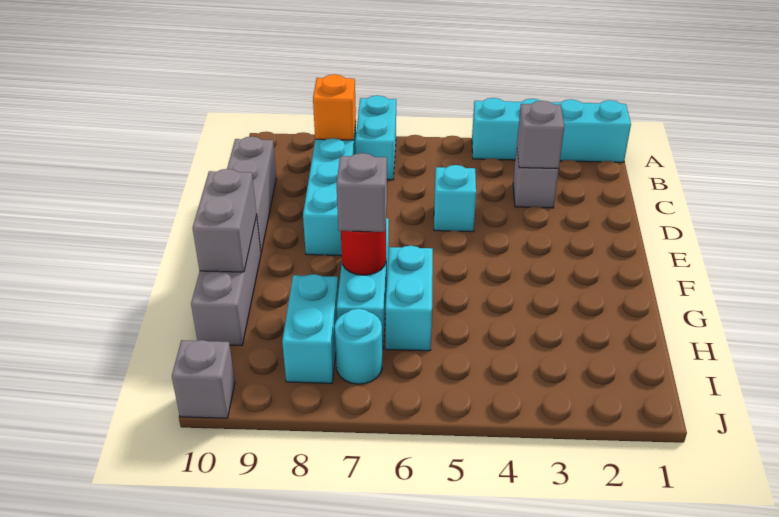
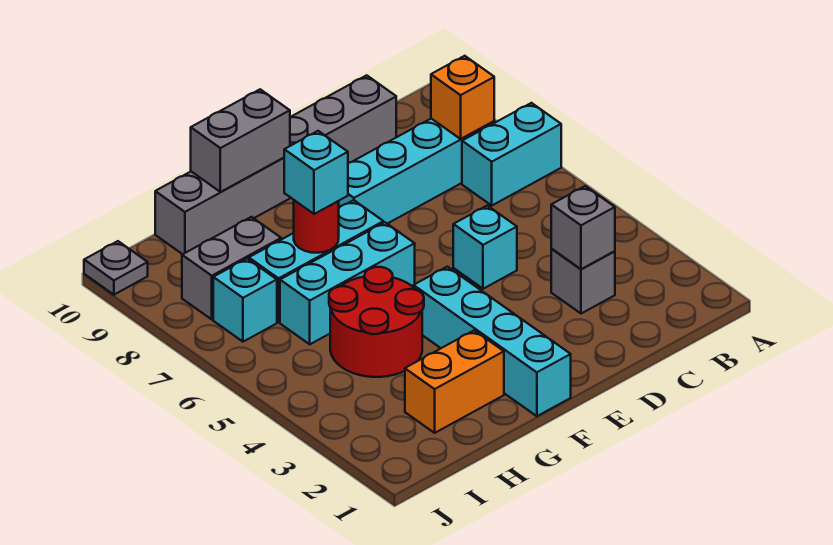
cyan brick A1:A4 level 1 -> cyan brick F1:F4 level 1
none -> orange brick G2:H2 level 1
none -> red round brick G4:H5 level 1
cyan brick G6:H6 level 1 -> cyan brick F6:H6 level 1
grey brick G7 level 3 -> cyan brick G7 level 3
cyan brick H8:I8 level 1 -> grey brick H8:I8 level 1
cyan round brick I7 level 1 -> cyan brick I7 level 1
grey brick J10 level 1 -> grey plate J10 level 1

